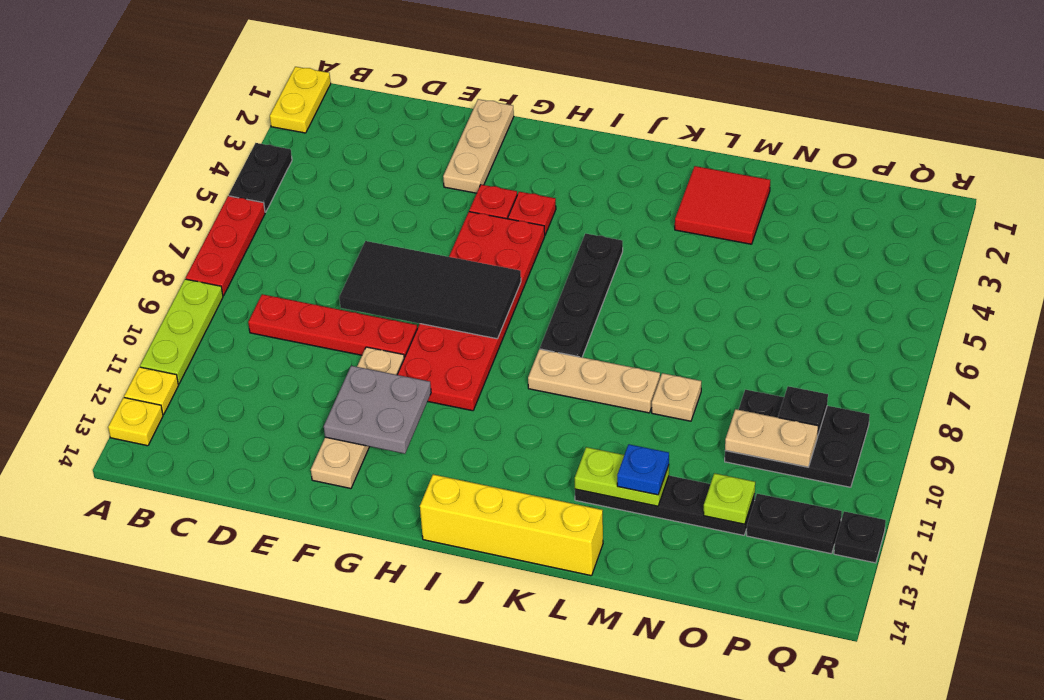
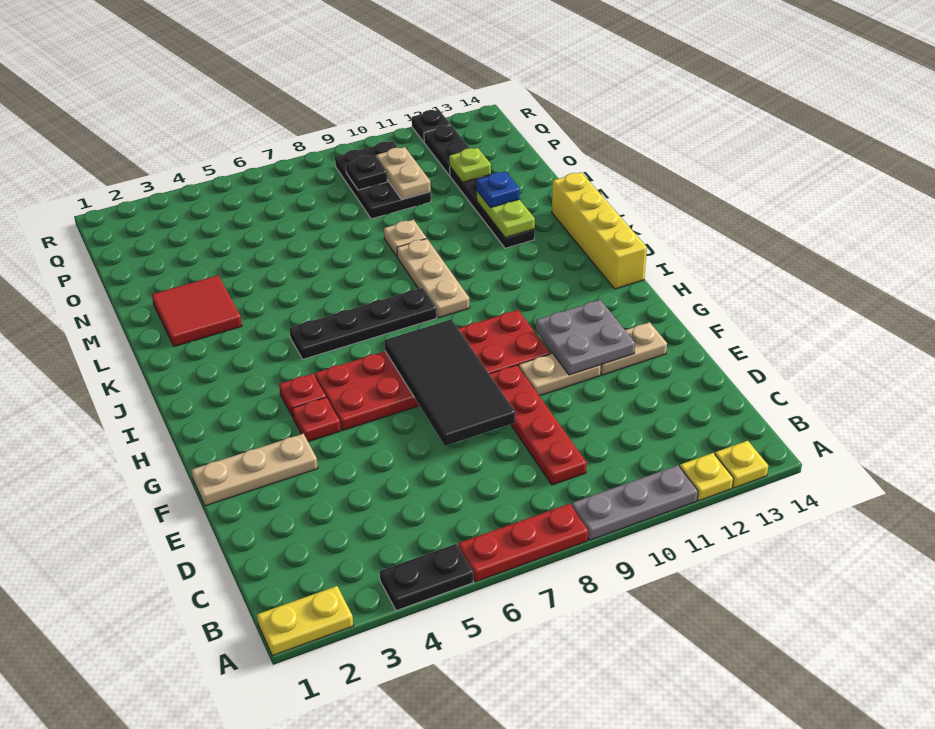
lime plate A9:A11 level 1 -> grey plate A9:A11 level 1

